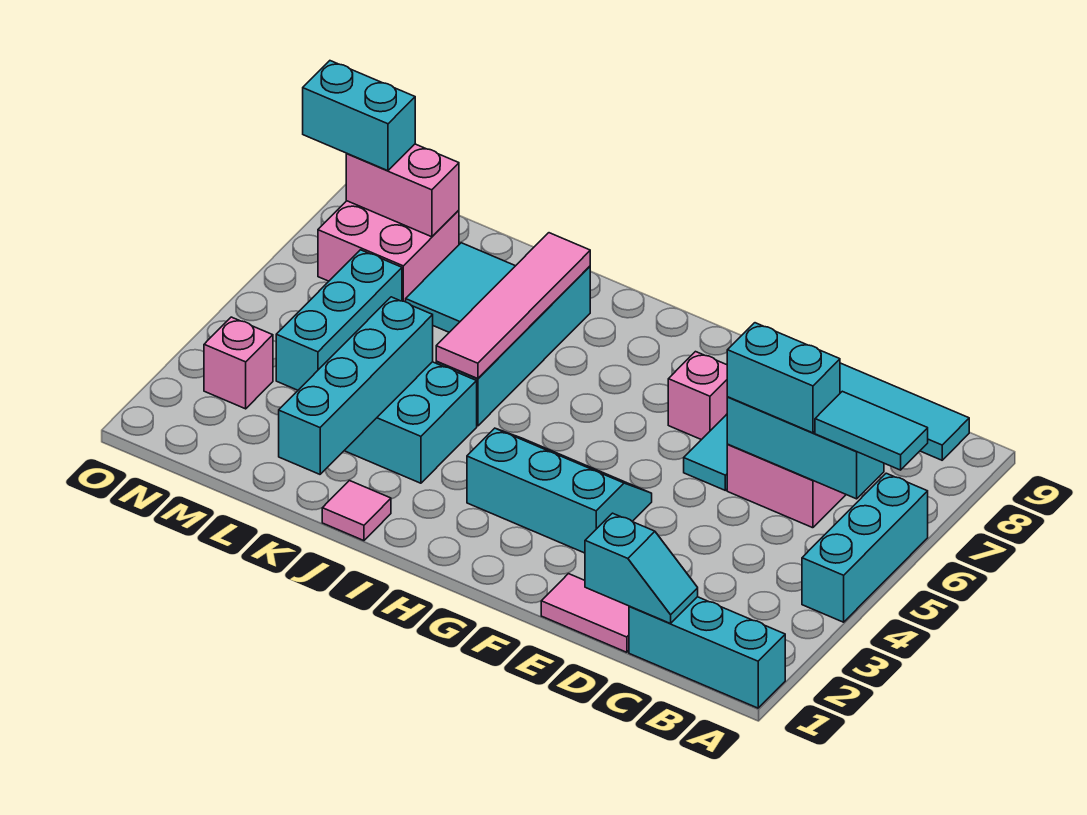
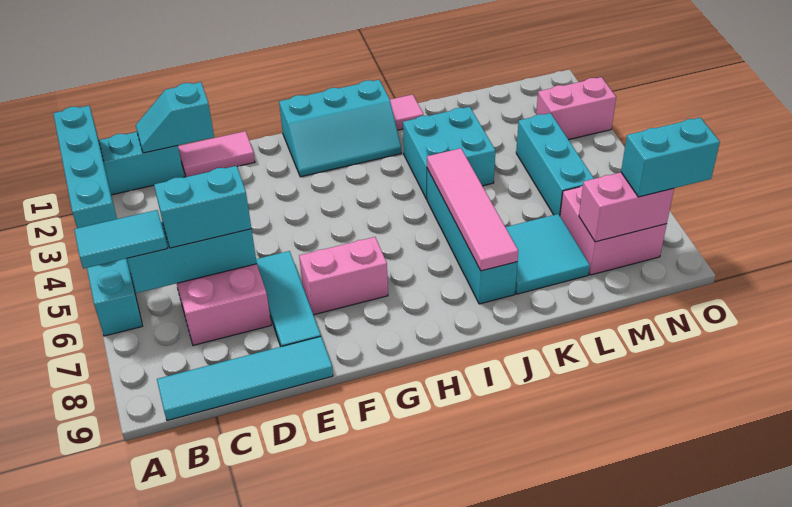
cyan slope F3:H4 level 1 top 3 -> cyan slope G1:I2 level 1 top 1
pink brick F7 level 1 -> pink brick F7:G7 level 1
cyan brick K1:K4 level 2 -> cyan brick A1:A4 level 2
pink brick N3 level 1 -> pink brick N3:O3 level 1

